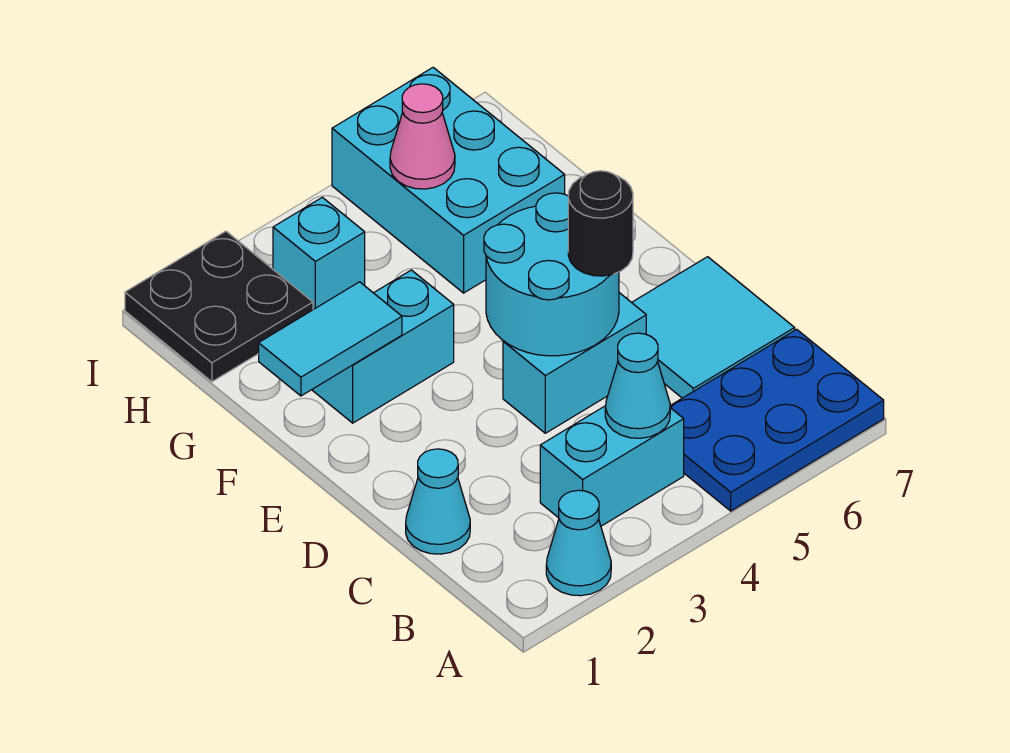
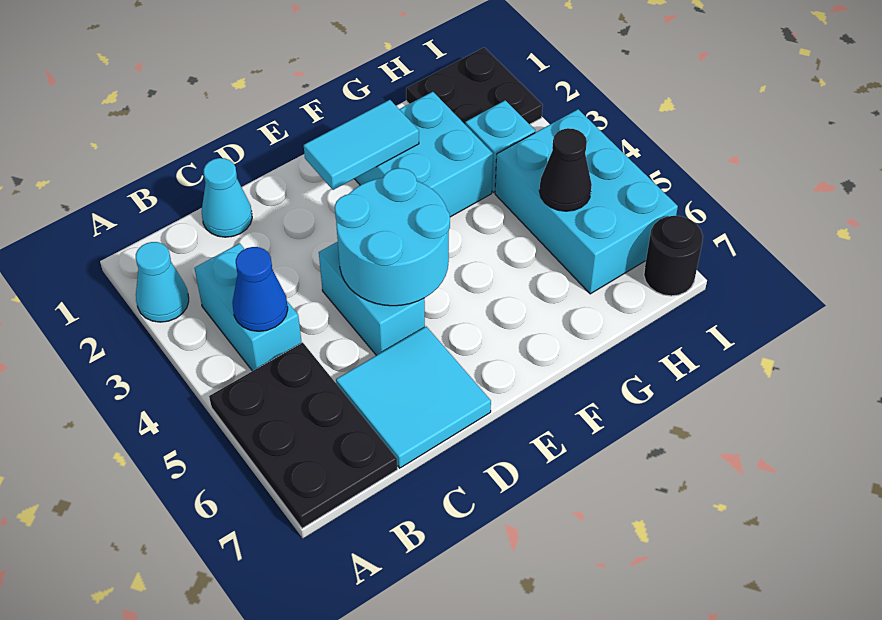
blue plate A5:B7 level 1 -> black plate A5:B7 level 1
cyan cone B4 level 2 -> blue cone B4 level 2
black round brick D5 level 3 -> black round brick I7 level 1
cyan tile F1:F2 level 2 -> cyan tile E2:F2 level 2
cyan brick F2:F3 level 1 -> cyan brick F2:G3 level 1
cyan brick G5:I6 level 1 -> cyan brick H4:I6 level 1
pink cone H5 level 2 -> black cone H5 level 2

